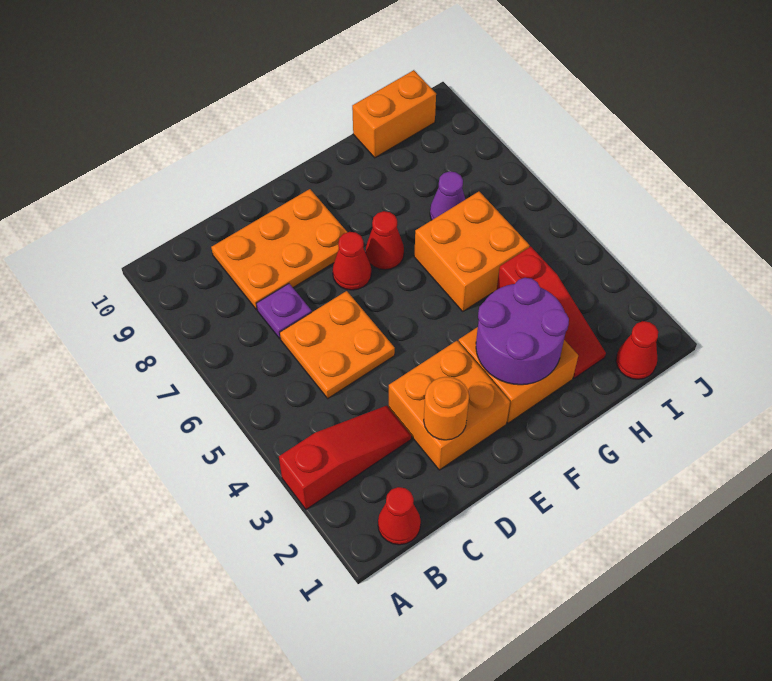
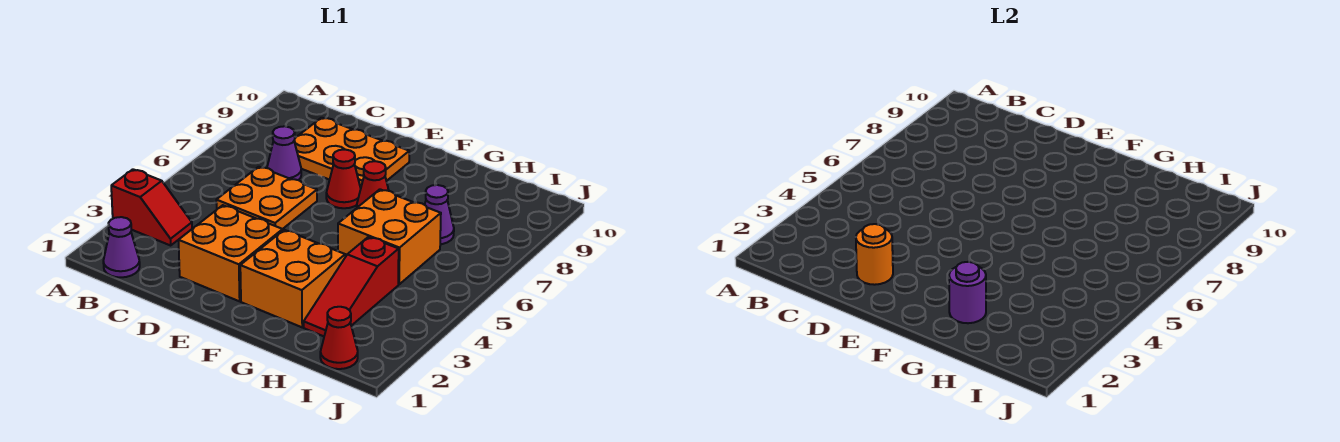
red slope A3:C3 level 1 top A -> red slope A3:B3 level 1 top A
red cone B1 level 1 -> purple cone B1 level 1
purple plate C7 level 1 -> purple cone C7 level 1
purple round brick F2:G3 level 2 -> purple round brick G2 level 2
orange brick H10:I10 level 1 -> none

